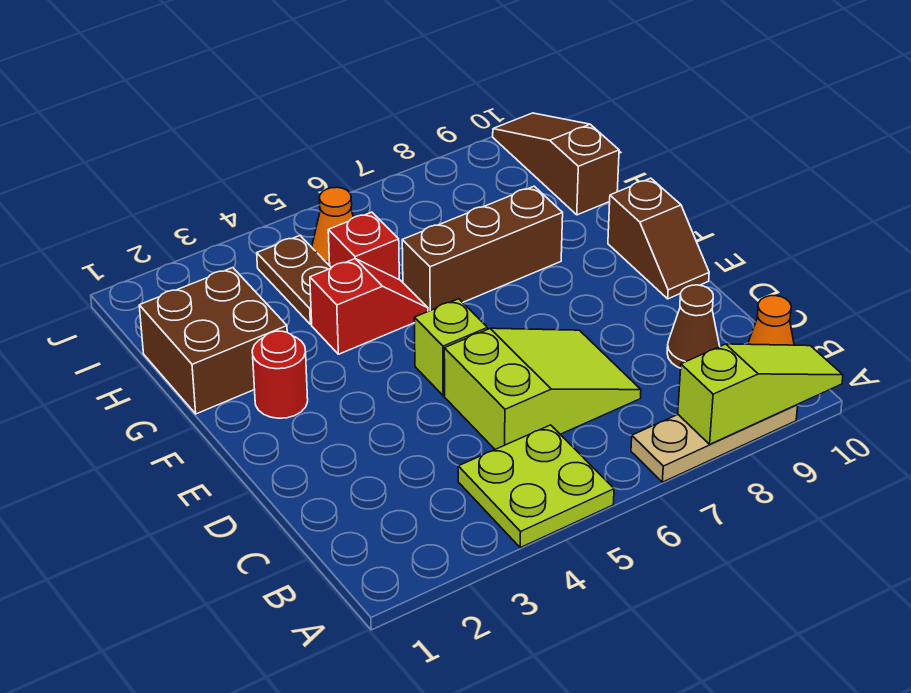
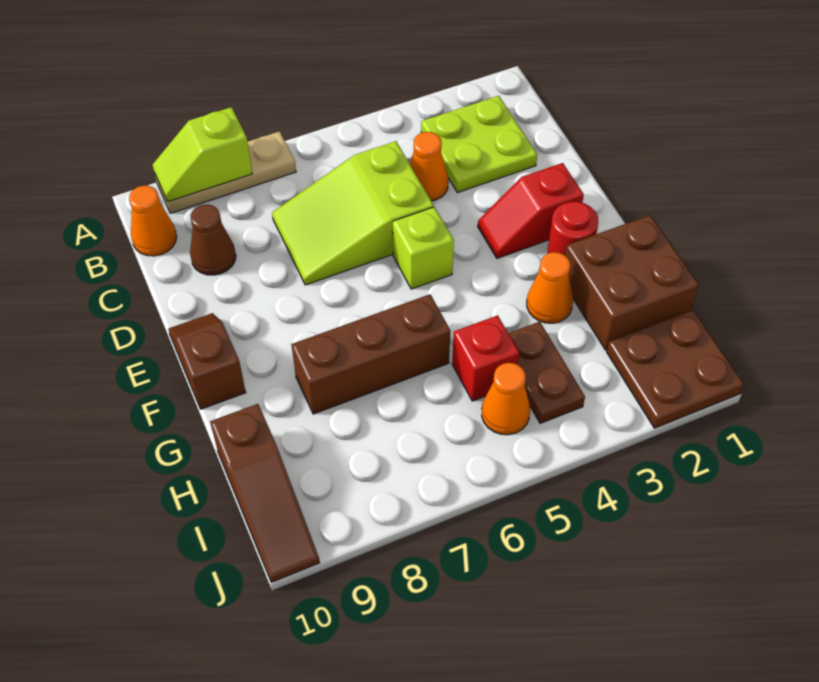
lime plate A4:B5 level 1 -> lime plate B2:C3 level 1
lime slope A8:A10 level 2 top 8 -> lime slope A8:A9 level 2 top 8
none -> orange cone C4 level 1
none -> orange cone G3 level 1
red slope G4:G5 level 1 top 4 -> red slope E2:E3 level 1 top 2
none -> brown plate I1:J2 level 1

